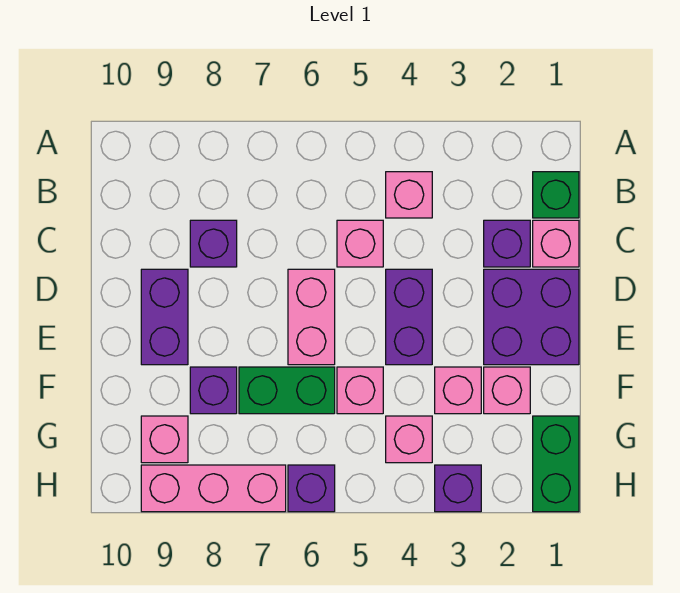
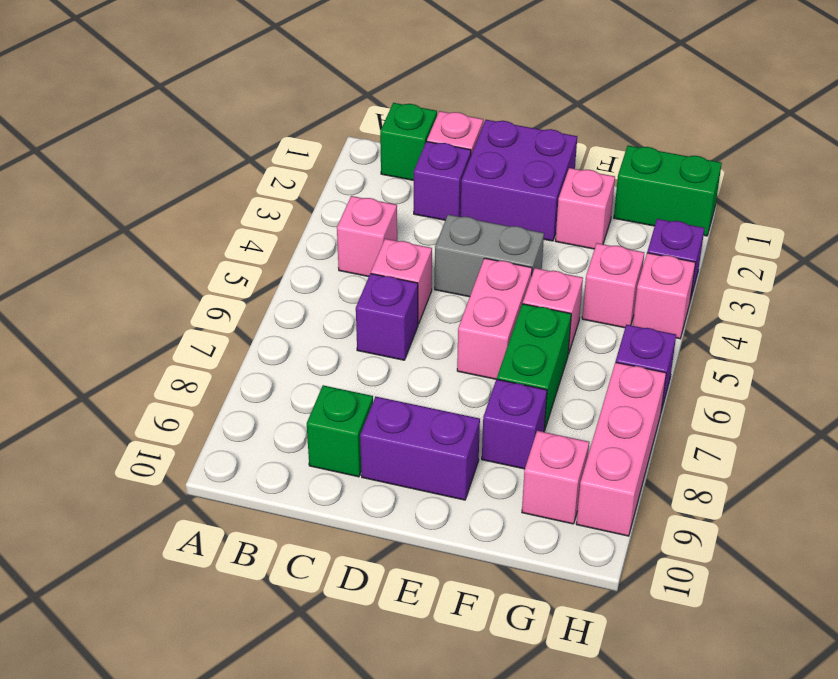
purple brick C8 level 1 -> purple brick C6 level 1
none -> green brick C9 level 1
purple brick D4:E4 level 1 -> grey brick D4:E4 level 1
pink brick D6:E6 level 1 -> pink brick E5:E6 level 1
pink brick F3 level 1 -> pink brick H4 level 1

